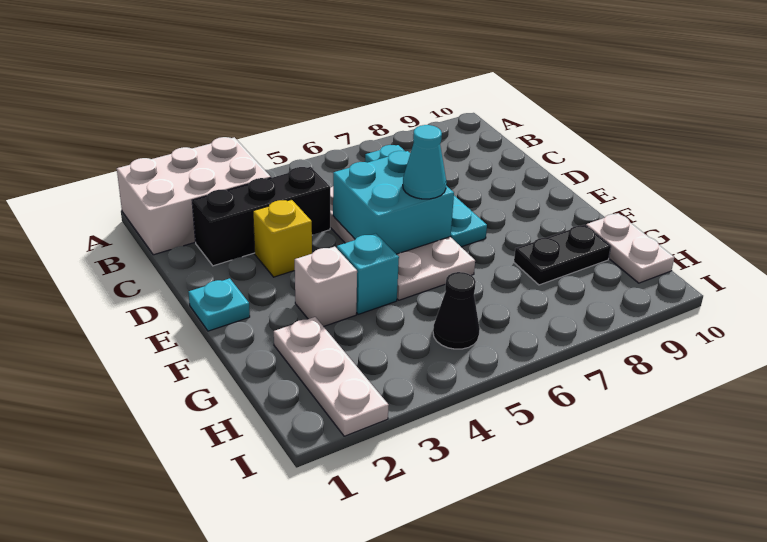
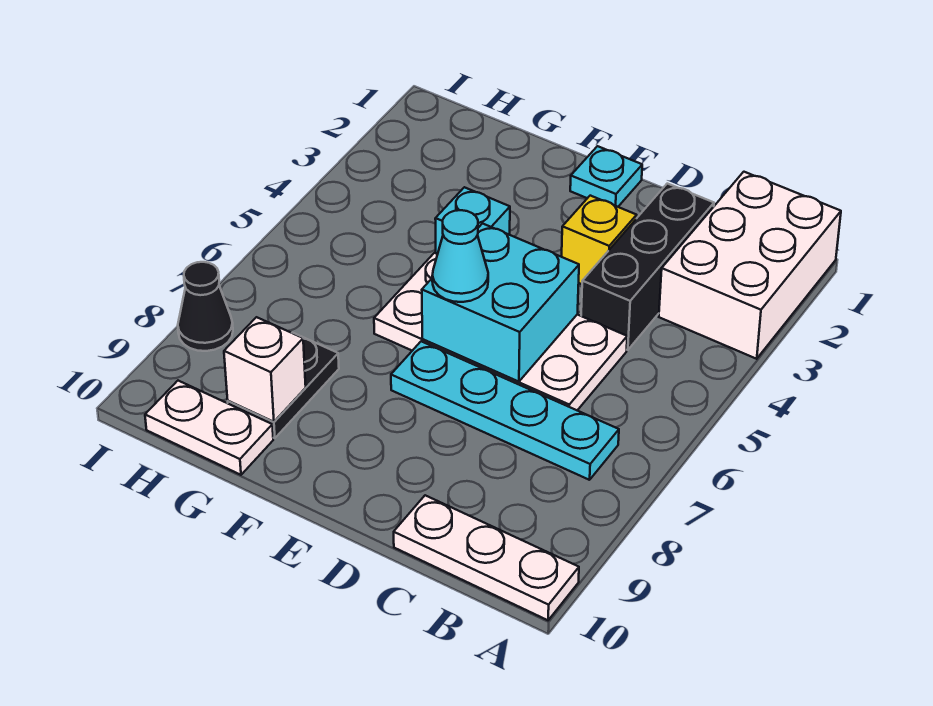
white brick F3 level 1 -> white brick G9 level 2
white plate G2:I2 level 1 -> white plate A10:C10 level 1
black cone H5 level 1 -> black cone I8 level 1

